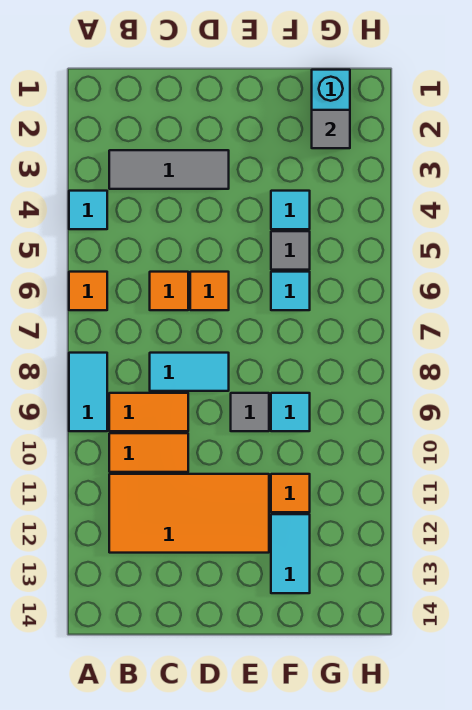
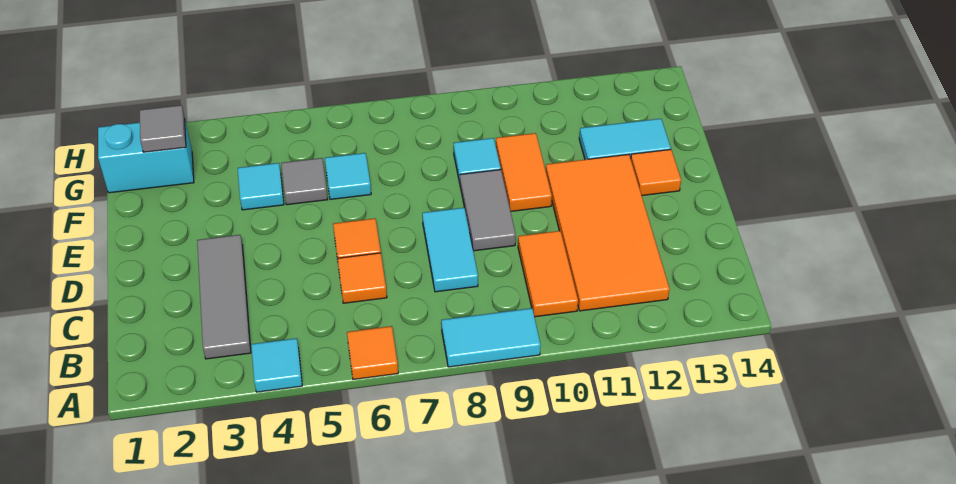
orange tile B9:C9 level 1 -> orange tile E10:F10 level 1
grey tile E9 level 1 -> grey tile D9:E9 level 1
orange tile F11 level 1 -> orange tile E13 level 1

